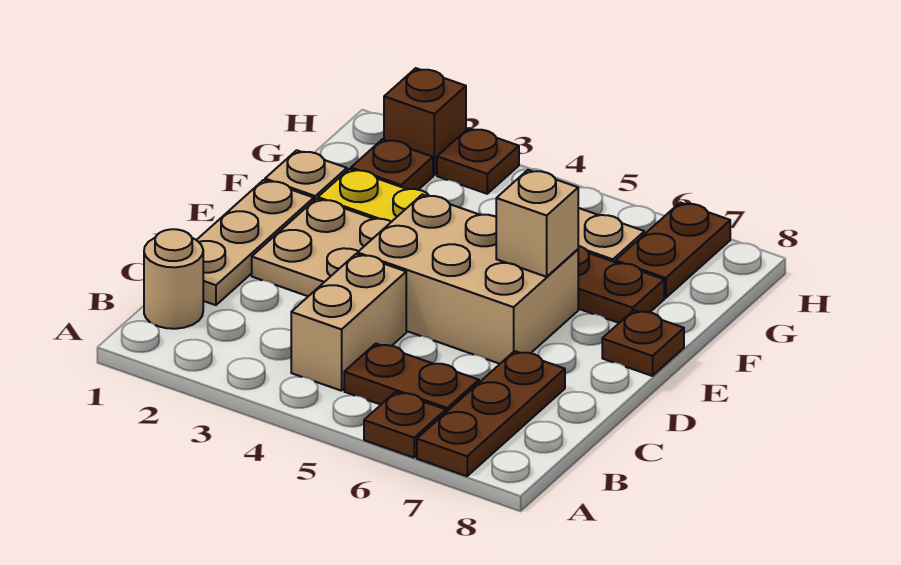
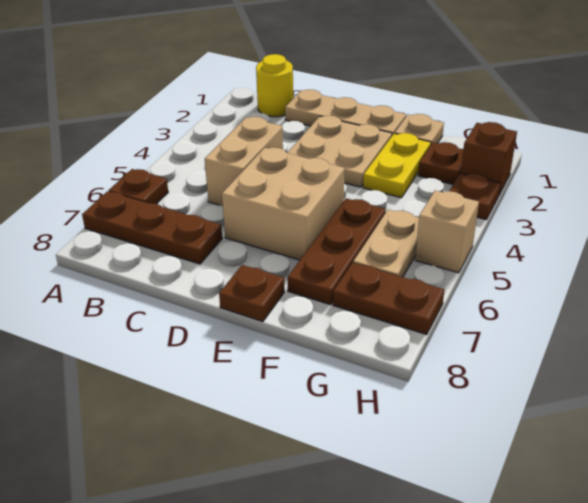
tan round brick B1 level 1 -> yellow round brick B1 level 1
tan brick B4:C4 level 1 -> tan brick C4:C5 level 1
brown plate B5:B6 level 1 -> none
tan brick D4:E6 level 1 -> tan brick D5:E6 level 1
tan brick E6 level 2 -> tan brick H5 level 1

